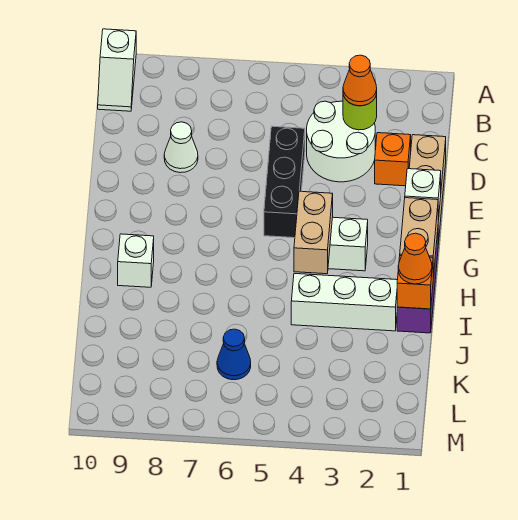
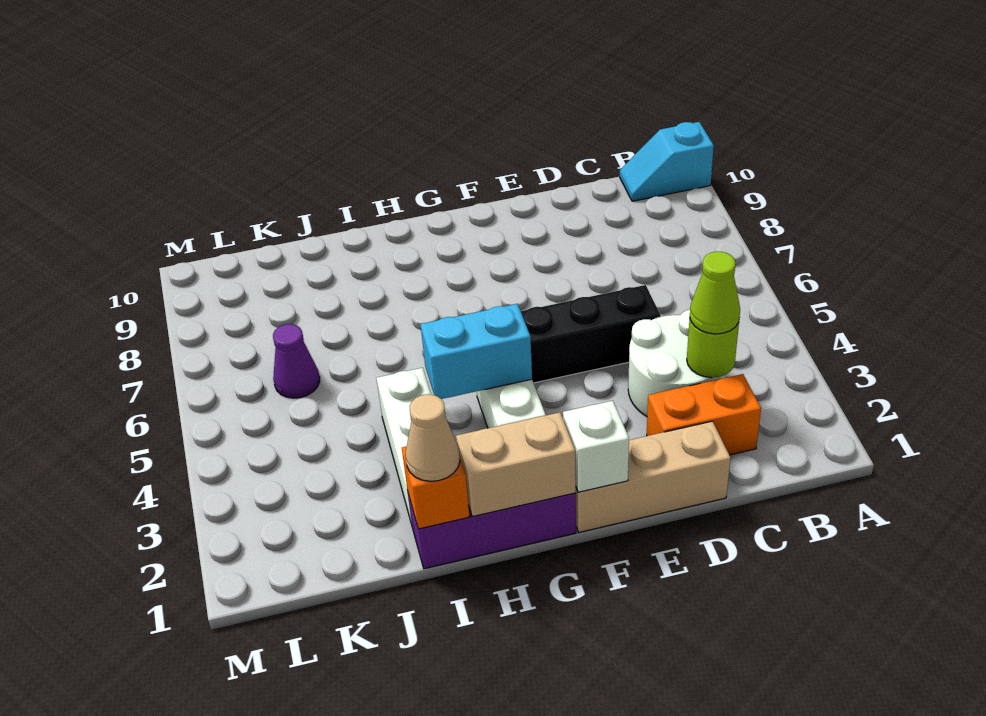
white slope A10:B10 level 1 top A -> cyan slope A10:B10 level 1 top A
orange cone C3 level 3 -> lime cone C3 level 3
orange brick D2 level 1 -> orange brick C2:D2 level 1
white cone D8 level 1 -> none
tan brick G4:H4 level 2 -> cyan brick G4:H4 level 2
white brick H9 level 1 -> none
orange cone I1 level 3 -> tan cone I1 level 3
blue cone K6 level 1 -> purple cone K6 level 1

